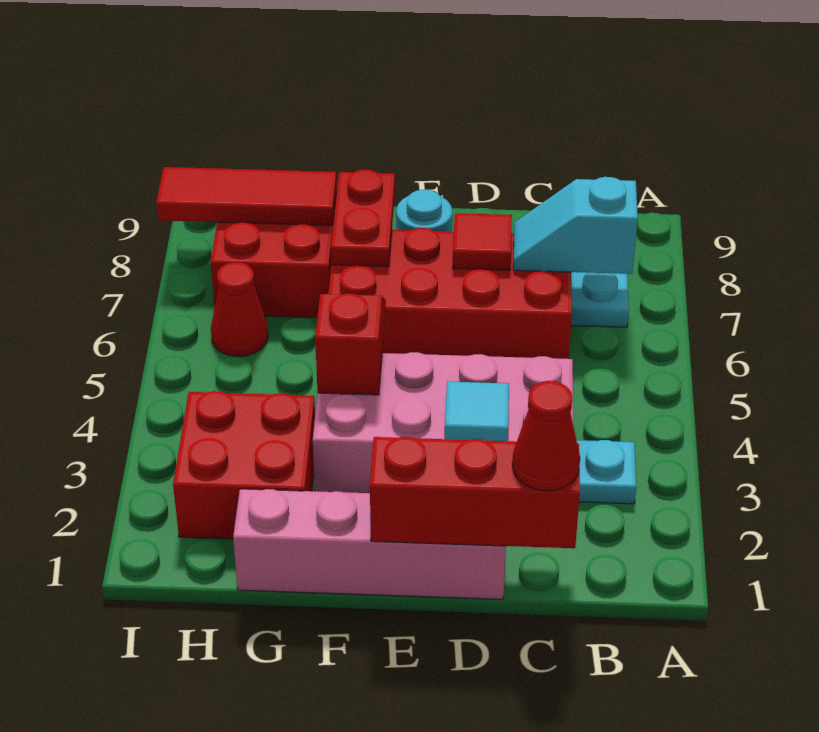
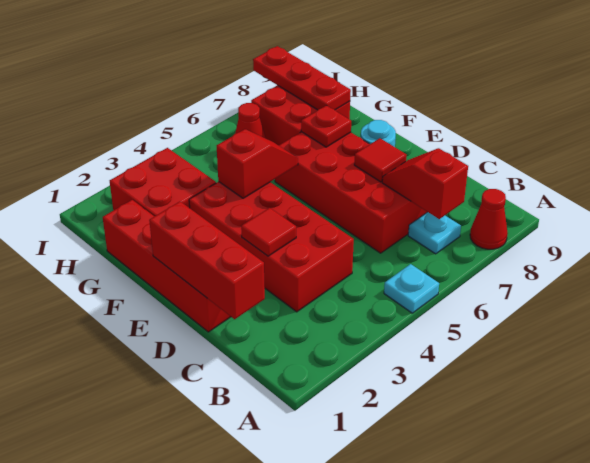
cyan plate B3 level 1 -> cyan plate A5 level 1
cyan slope B7:C7 level 2 top B -> red slope B7:C7 level 2 top B
red cone C1 level 3 -> red cone A8 level 1
pink brick C3:F4 level 1 -> red brick C3:F4 level 1
pink brick D1:G1 level 1 -> red brick D1:G1 level 1
cyan tile D3 level 2 -> red tile D3 level 2
red plate F7:F8 level 2 -> red plate F7 level 2
red tile G8:I8 level 2 -> red plate G8:I8 level 2

